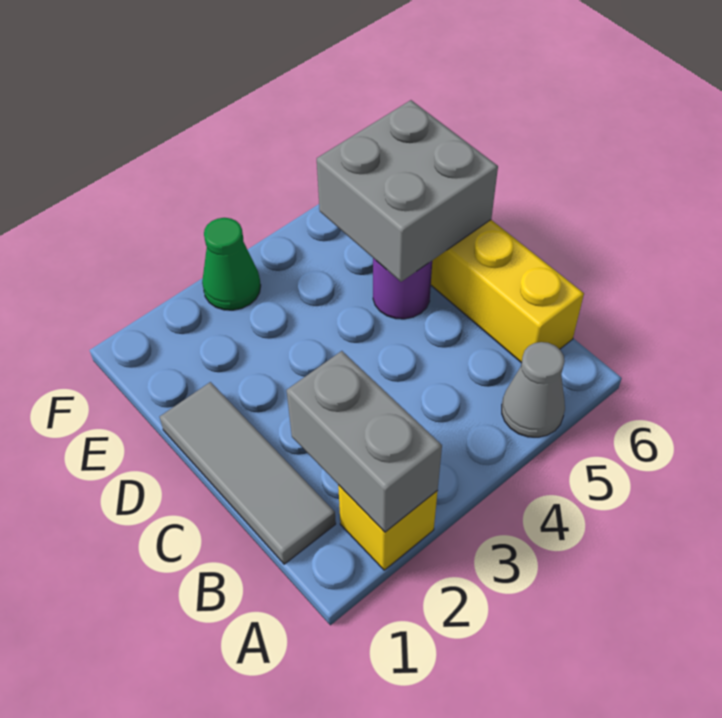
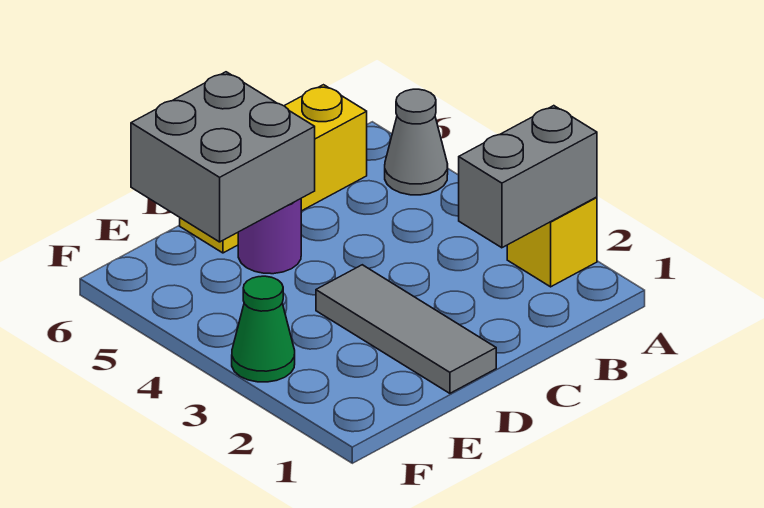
grey tile B1:D1 level 1 -> grey tile D1:D3 level 1

